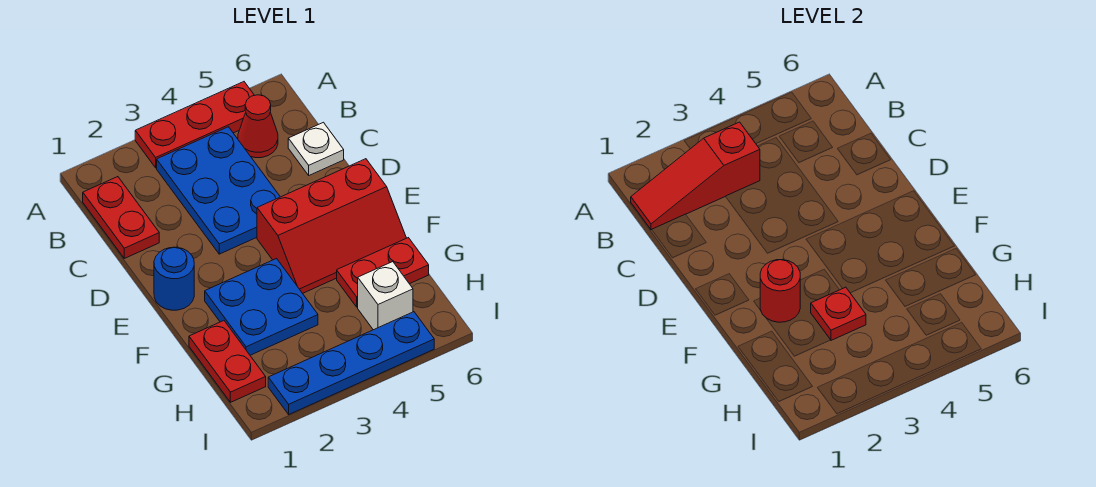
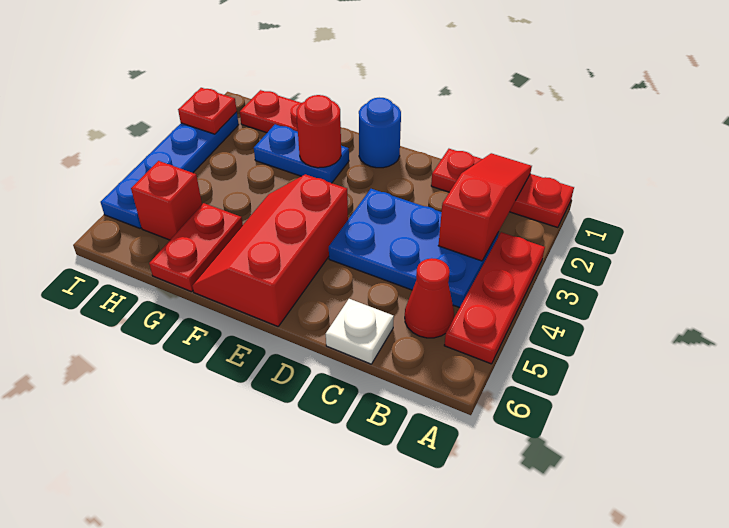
red plate B1:C1 level 1 -> red plate A1:C1 level 1
blue plate F2:G3 level 1 -> blue plate F2:G2 level 1
red plate G3 level 2 -> red plate I2 level 2
white brick H5 level 1 -> red brick H5 level 1

